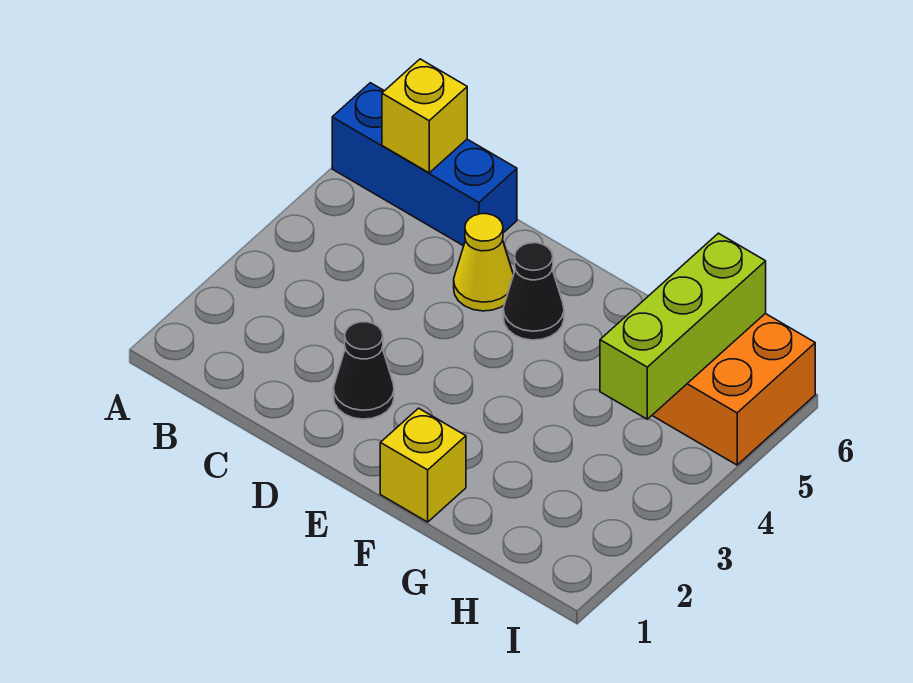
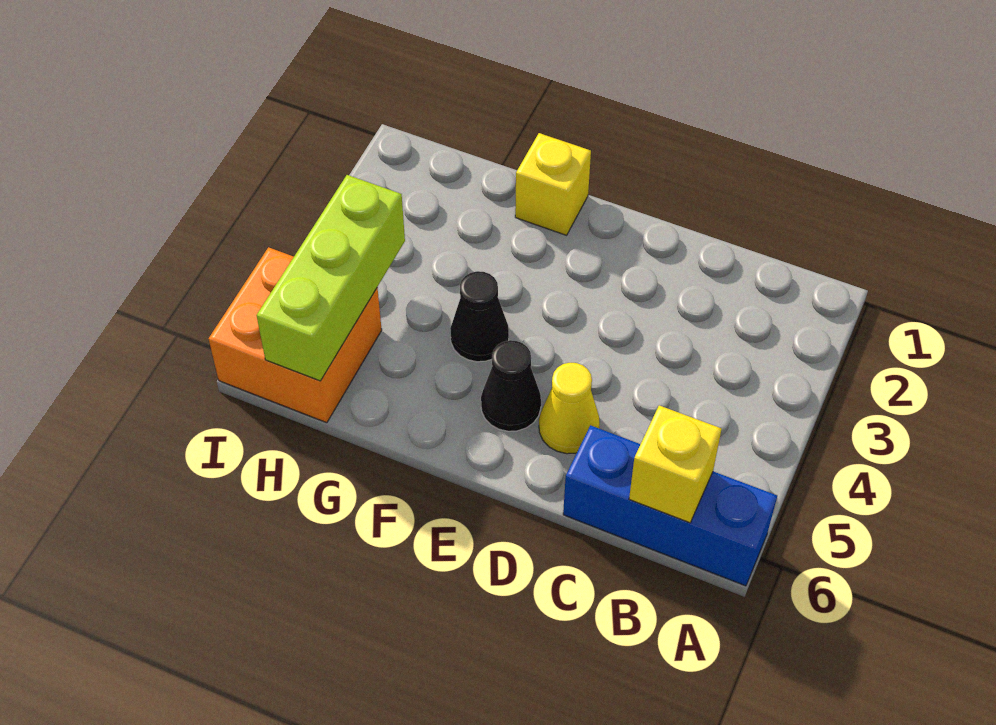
black cone D2 level 1 -> black cone F4 level 1

